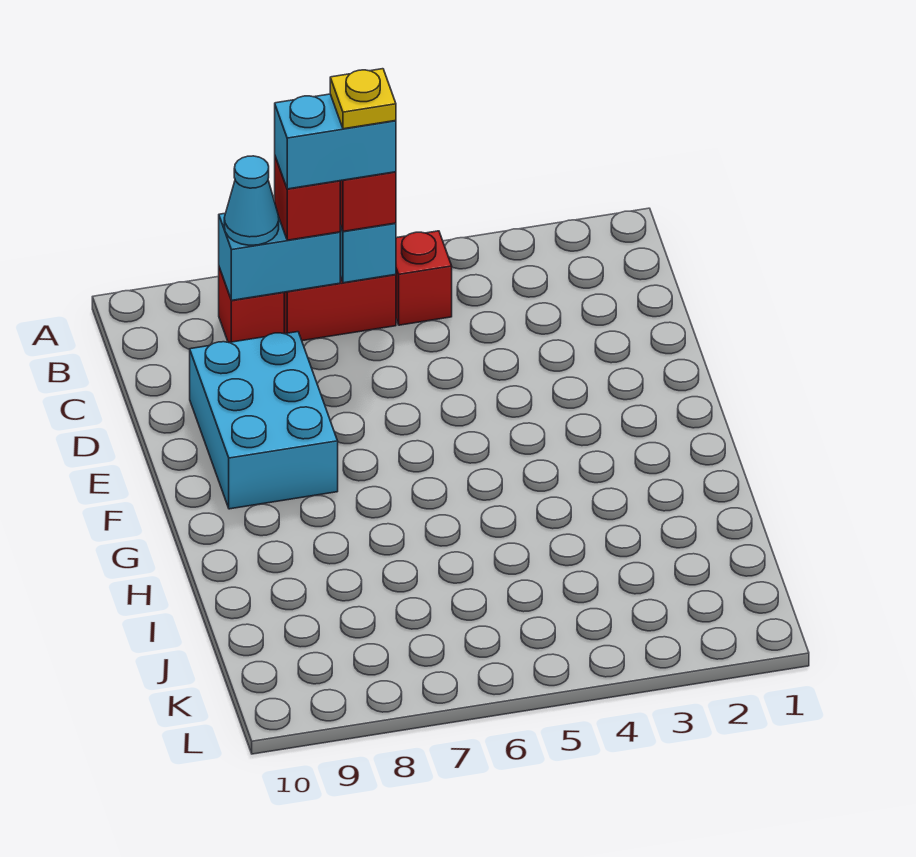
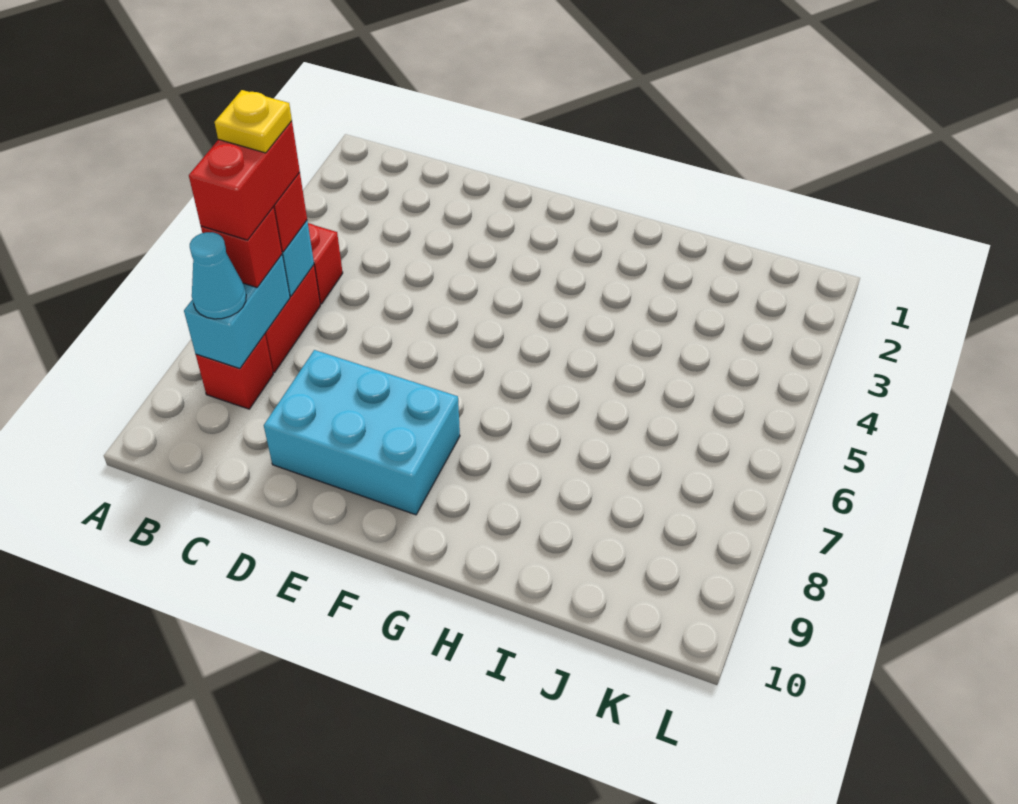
cyan brick B6:B7 level 4 -> red brick B6:B7 level 4

